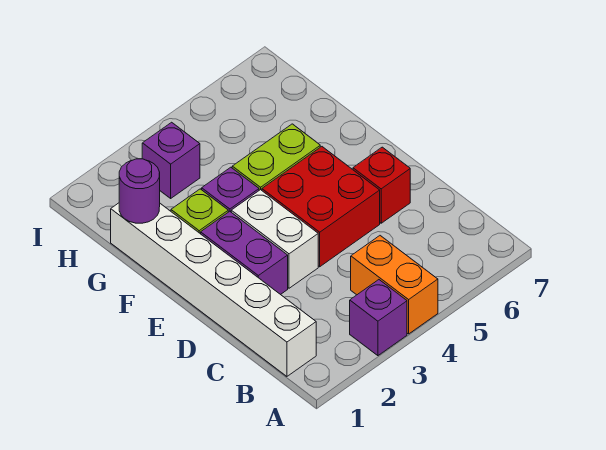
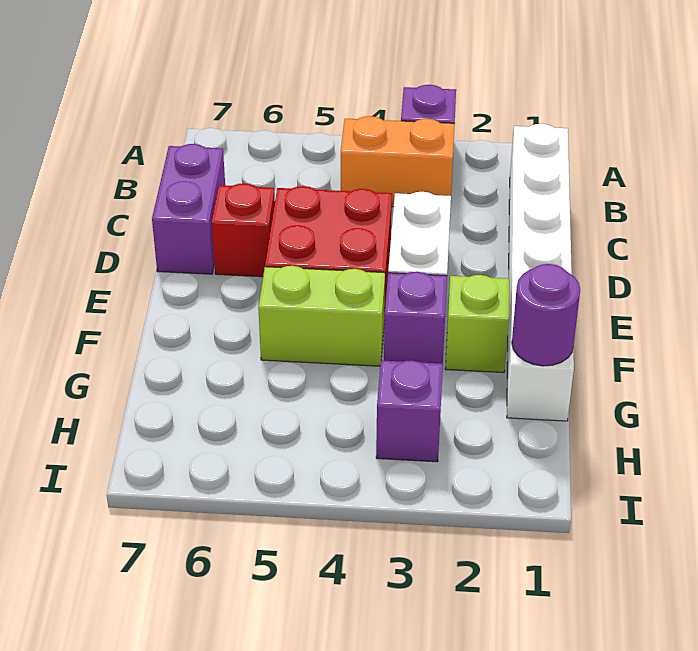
orange brick A4:B4 level 1 -> orange brick B3:B4 level 1
purple brick D2:E2 level 1 -> purple brick C7:D7 level 1

